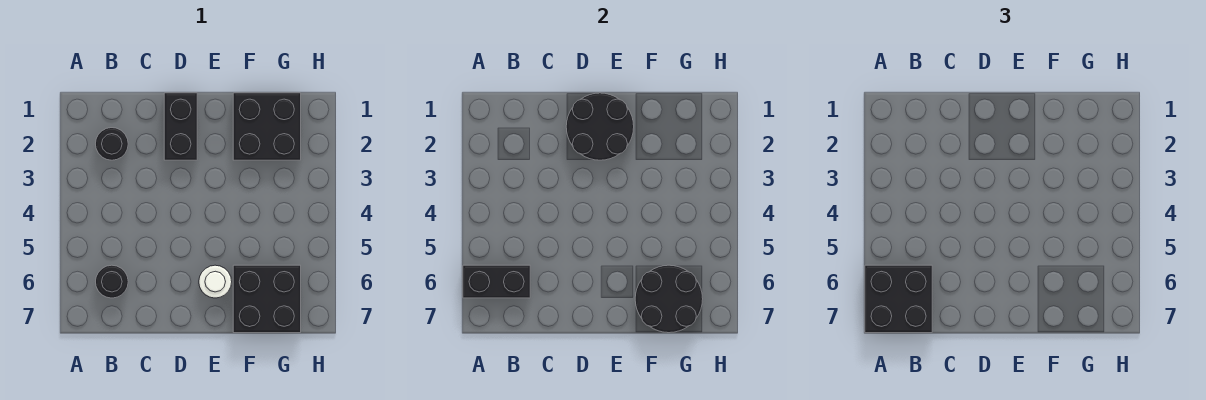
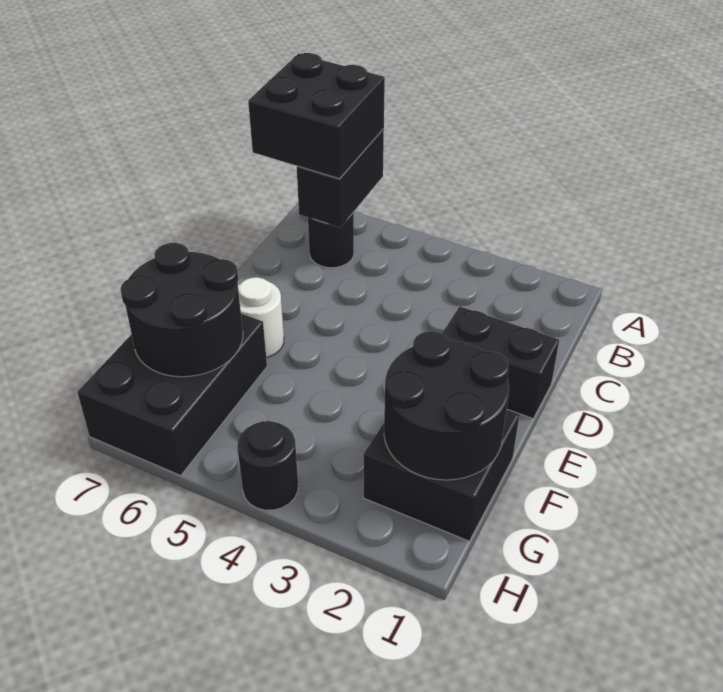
black round brick B2 level 1 -> black round brick H4 level 1
black round brick D1:E2 level 2 -> black round brick F1:G2 level 2
black brick F6:G7 level 1 -> black brick F6:H7 level 1

